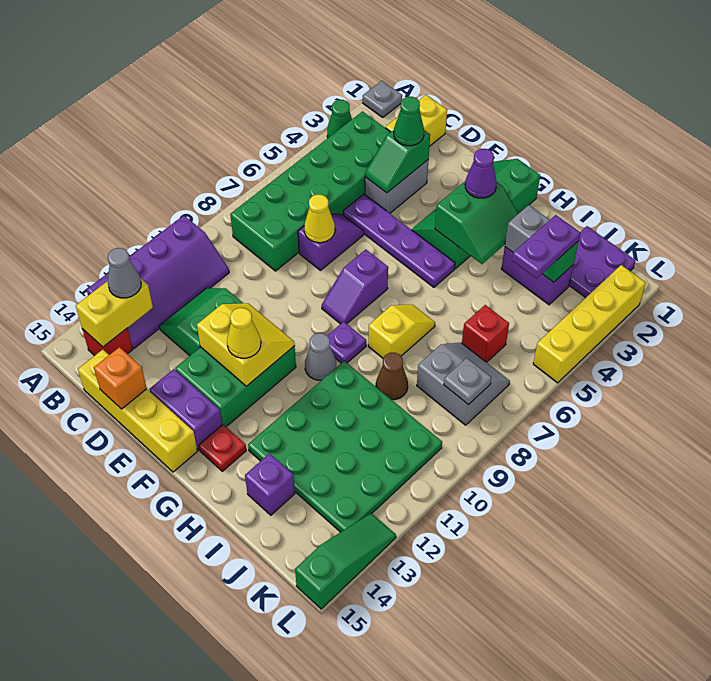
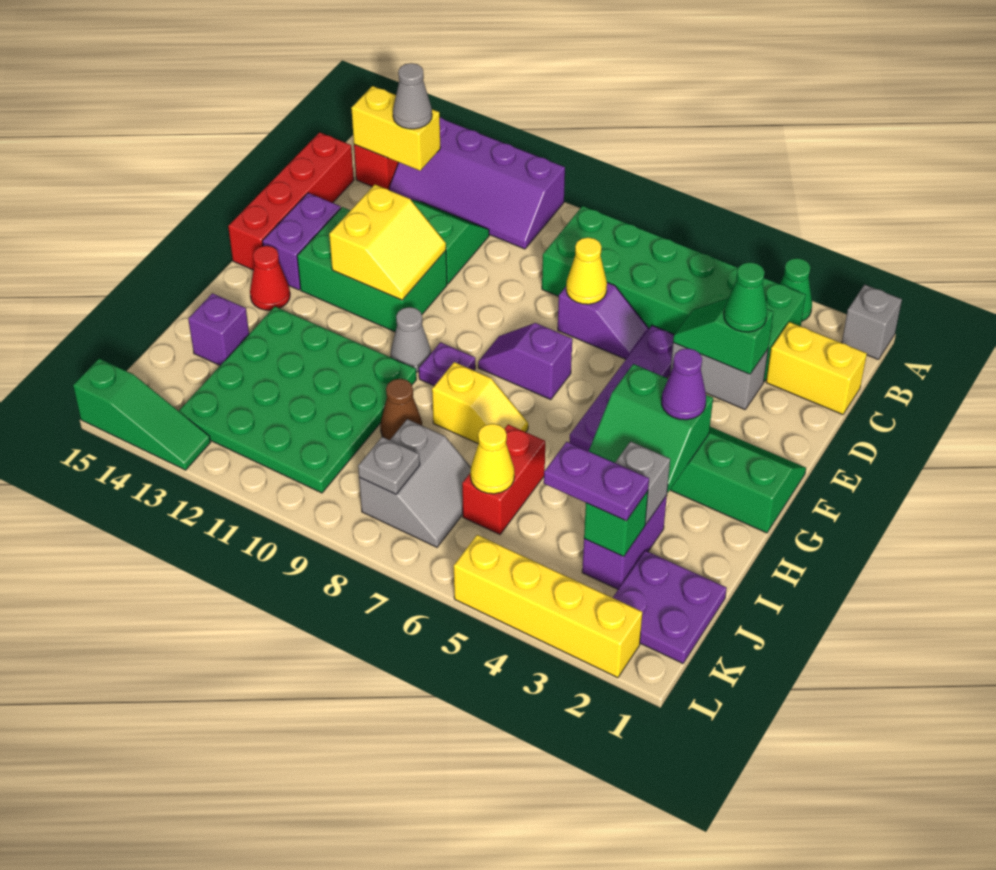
grey plate A1 level 1 -> grey brick A1 level 1
yellow brick C15:F15 level 1 -> red brick C15:F15 level 1
orange brick D15 level 2 -> none
yellow cone F12 level 3 -> yellow cone J6 level 2
red plate G14 level 1 -> red cone G14 level 1
red brick J6 level 1 -> red brick I6:J6 level 1

